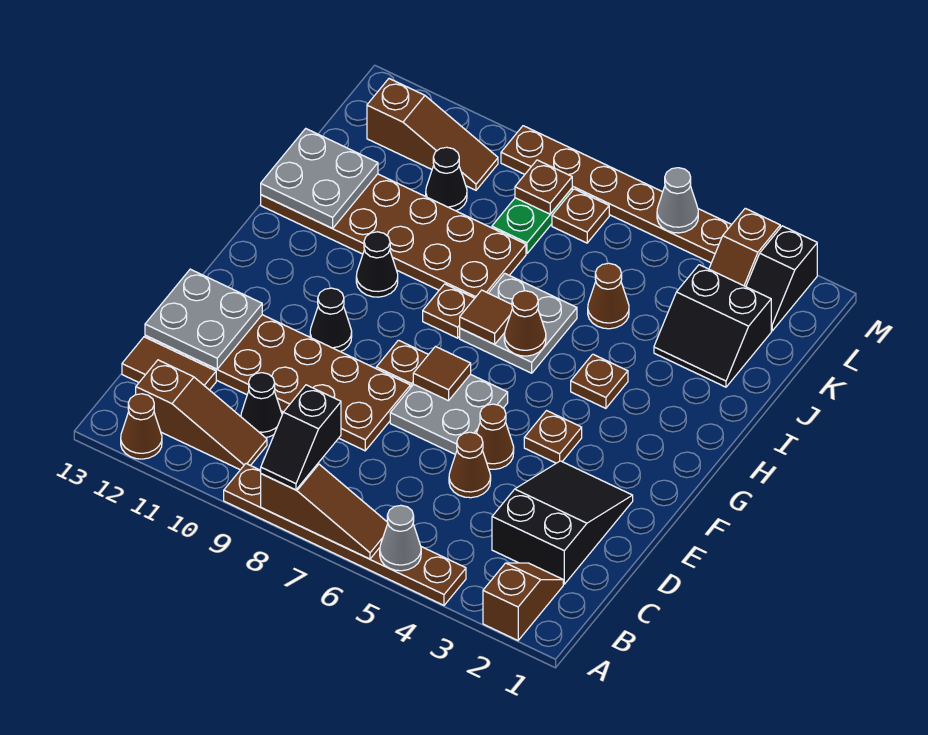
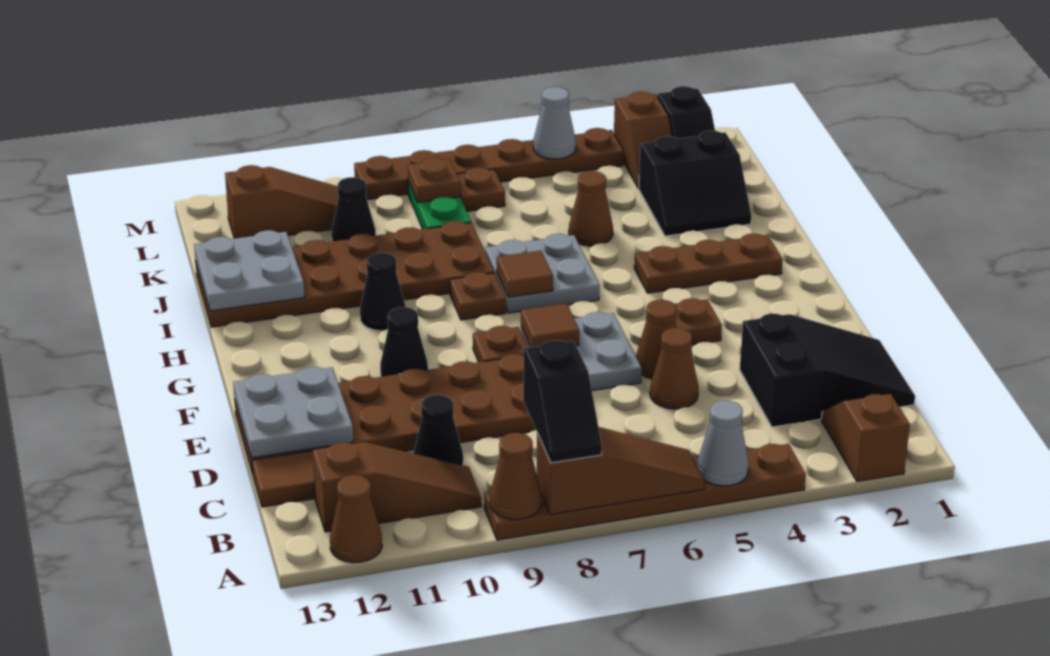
black slope C2:E3 level 1 top C -> black slope C1:D3 level 1 top 3
brown plate H4 level 1 -> brown plate H2:H4 level 1
brown cone H6 level 2 -> brown cone A9 level 2

